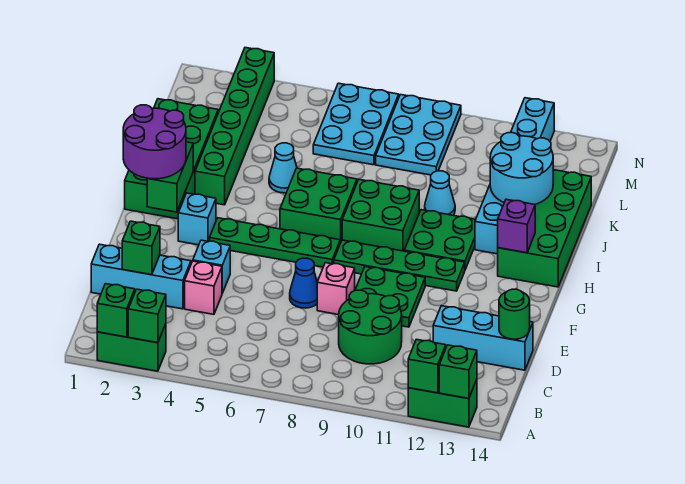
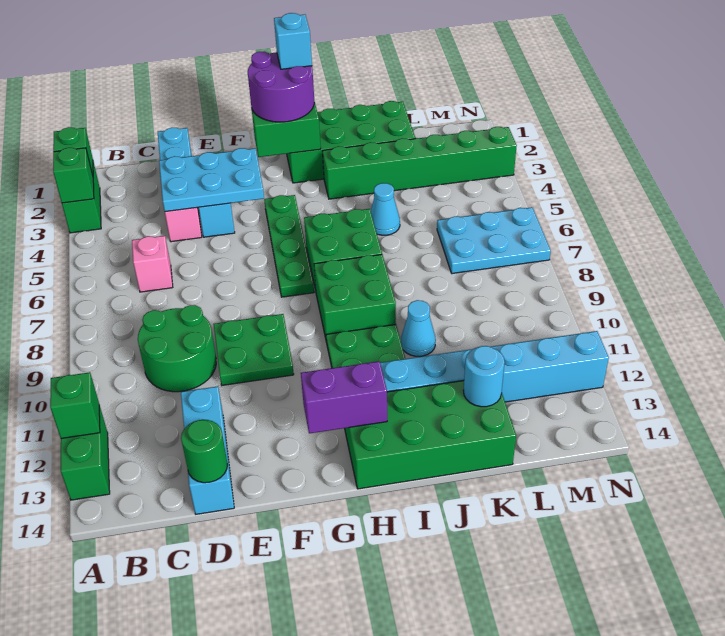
green brick A13 level 2 -> none
green brick D2 level 2 -> none
blue cone E7 level 1 -> none
pink brick E8 level 1 -> pink brick C6 level 1
cyan brick G3 level 1 -> cyan brick H1 level 4
green plate G8:G11 level 1 -> none
purple brick H13 level 2 -> purple brick G13:H13 level 2
cyan round brick J12:K13 level 2 -> cyan round brick K13 level 2
cyan plate L8:N9 level 1 -> cyan plate D3:F4 level 2

